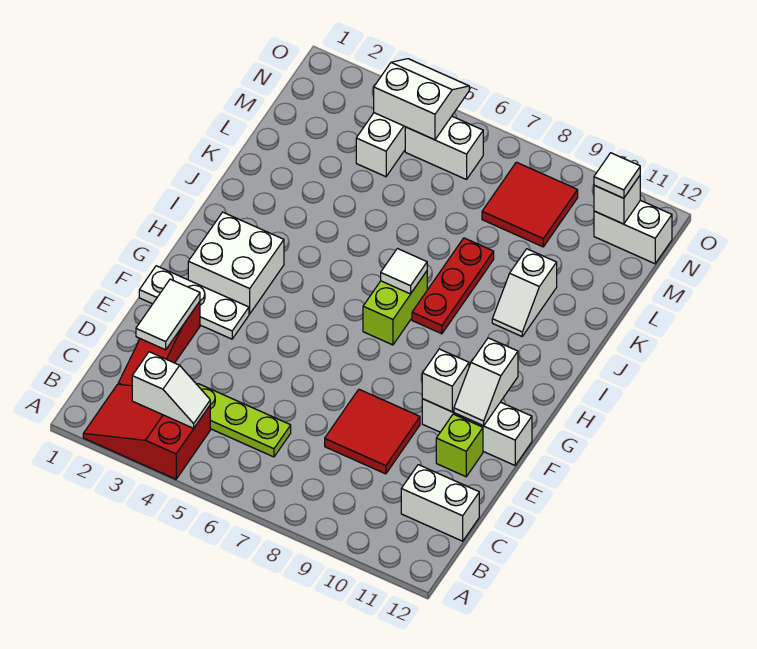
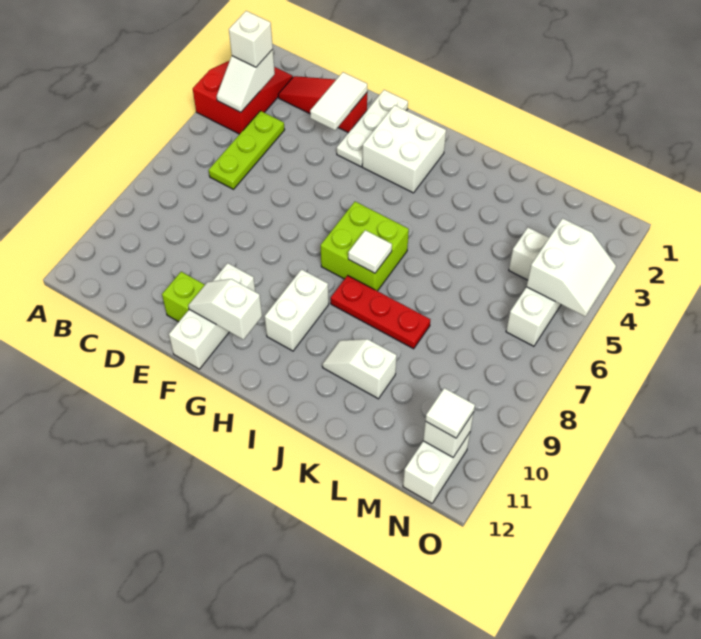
white brick C11:C12 level 1 -> white brick H9:H10 level 1
white tile D2:E2 level 2 -> white tile E2:E3 level 2
red tile D8:E9 level 1 -> none
white brick F10 level 2 -> white brick B3 level 3
lime brick H7:I7 level 1 -> lime brick H6:I7 level 1
red tile M8:N9 level 1 -> none

